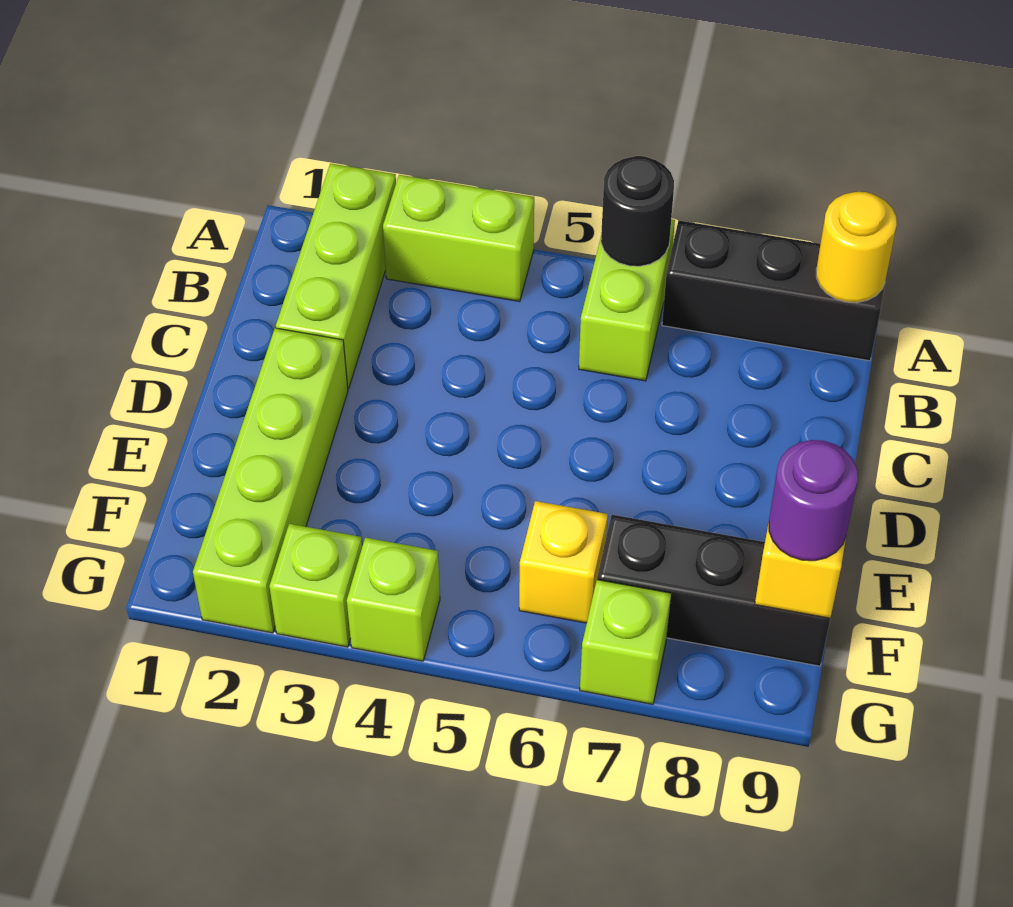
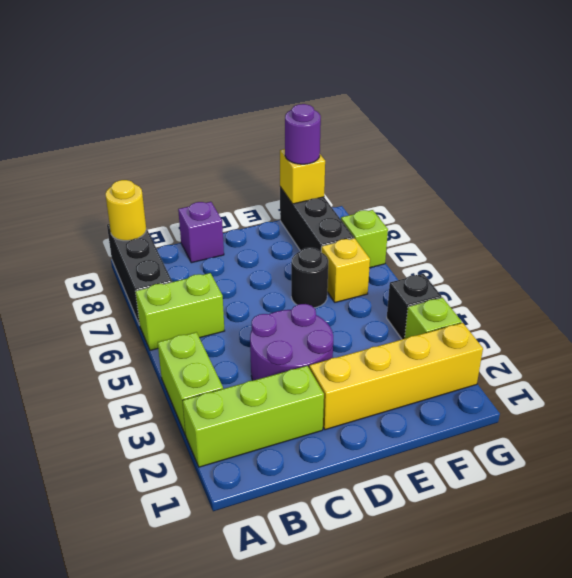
black round brick A6 level 2 -> black round brick E6 level 1
none -> purple round brick C3:D4 level 1
none -> purple brick C9 level 1
lime brick D2:G2 level 1 -> yellow brick D2:G2 level 1
lime brick G4 level 1 -> black brick G4 level 1

